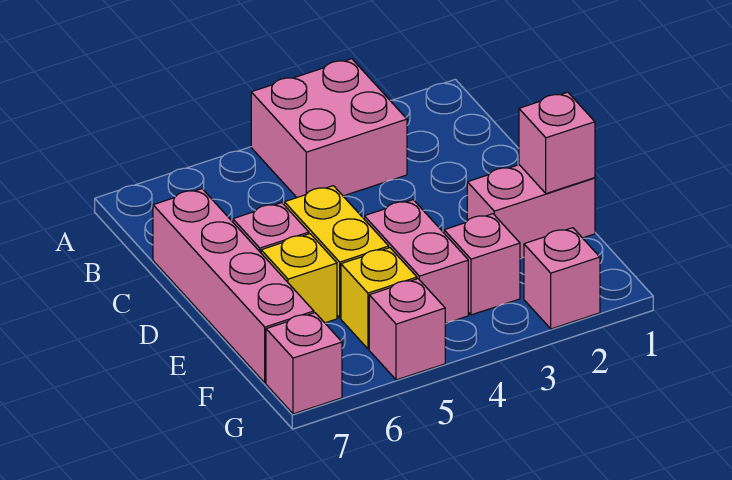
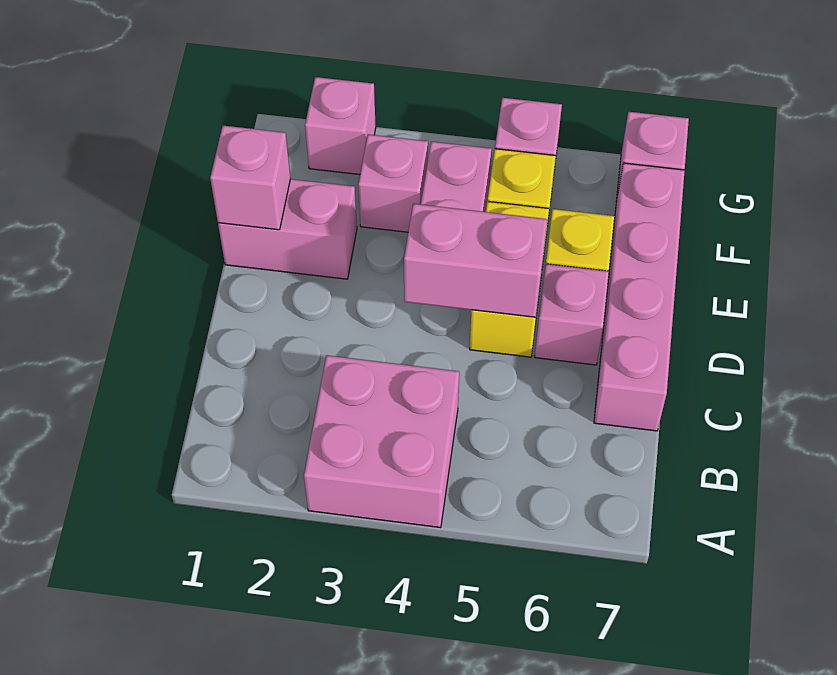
none -> pink brick D4:D5 level 2

